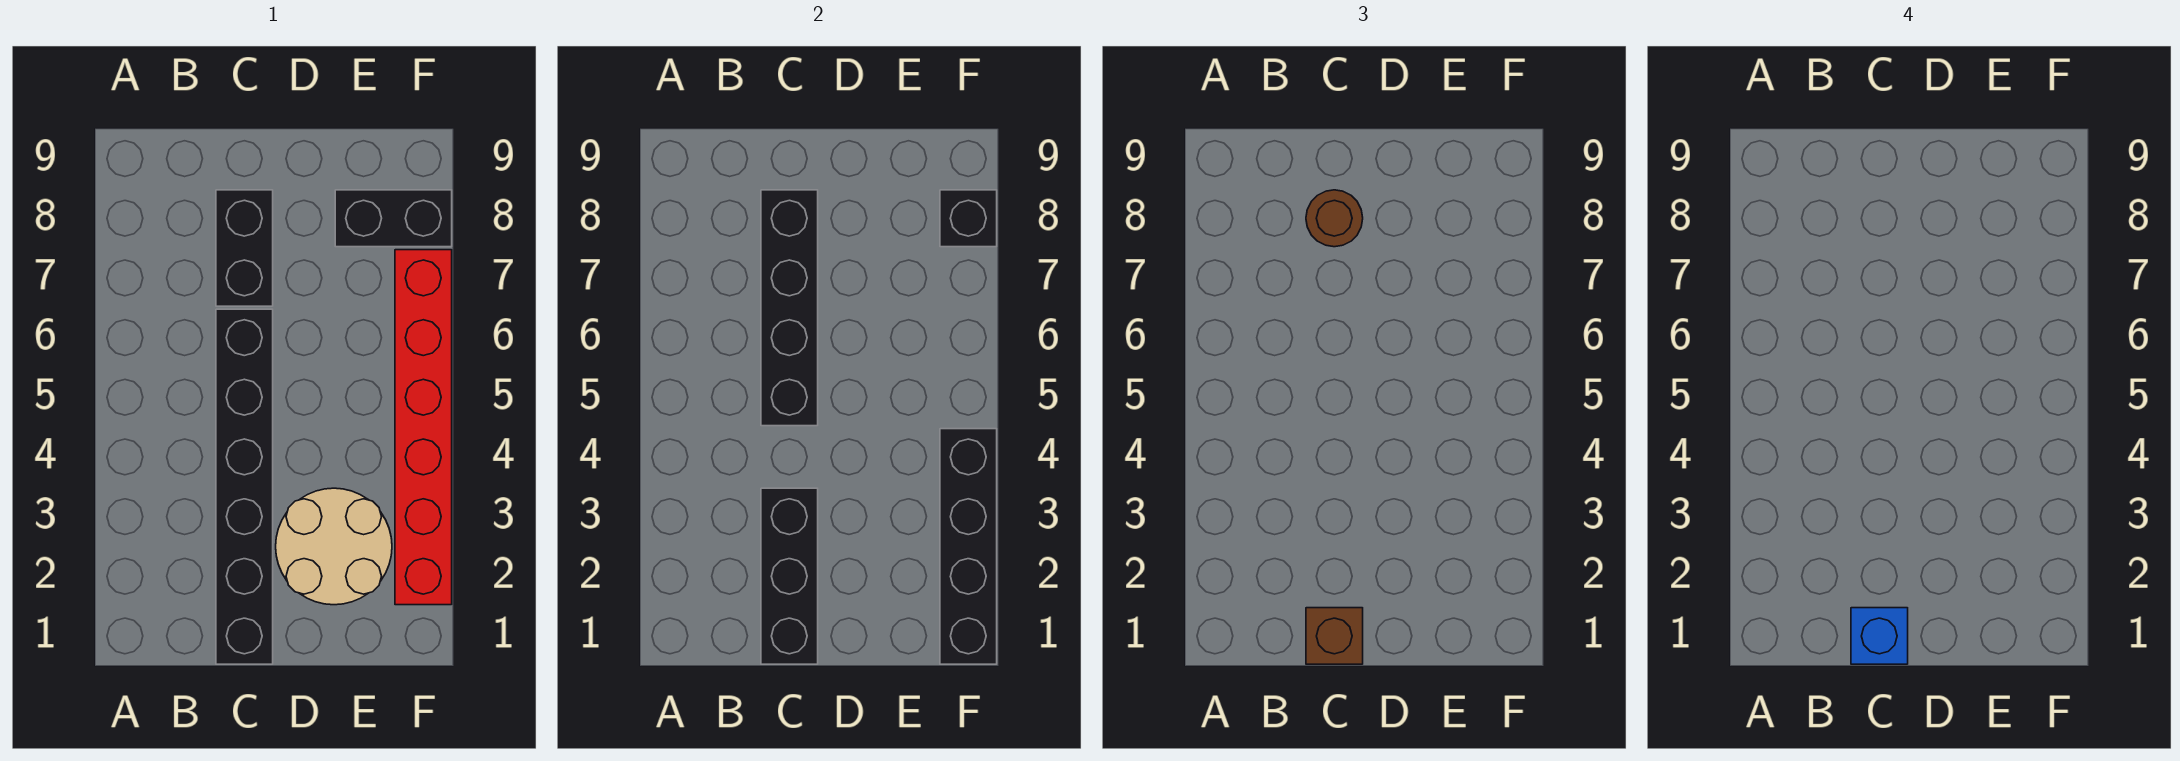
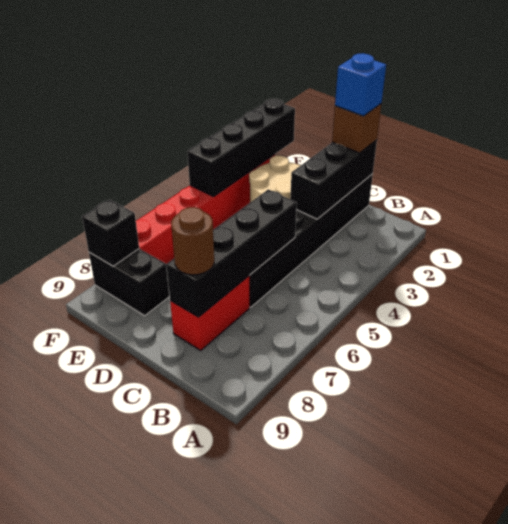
black brick C7:C8 level 1 -> red brick C7:C8 level 1

